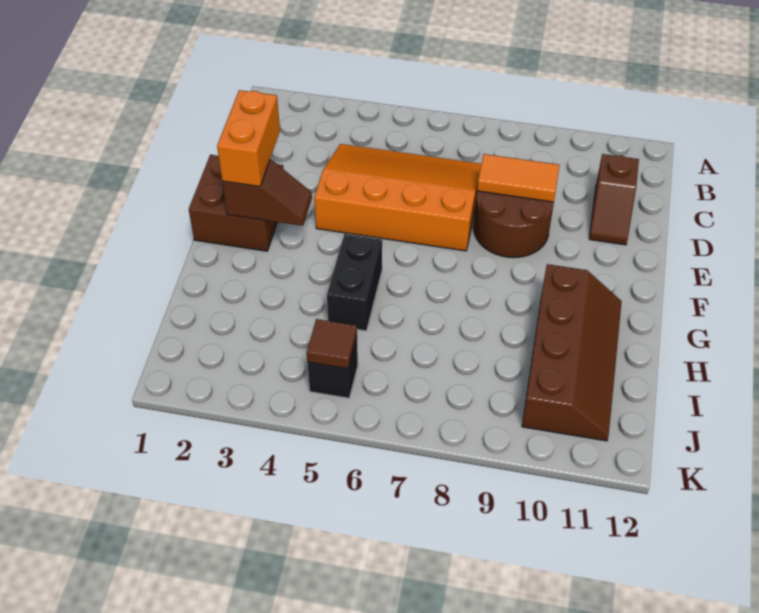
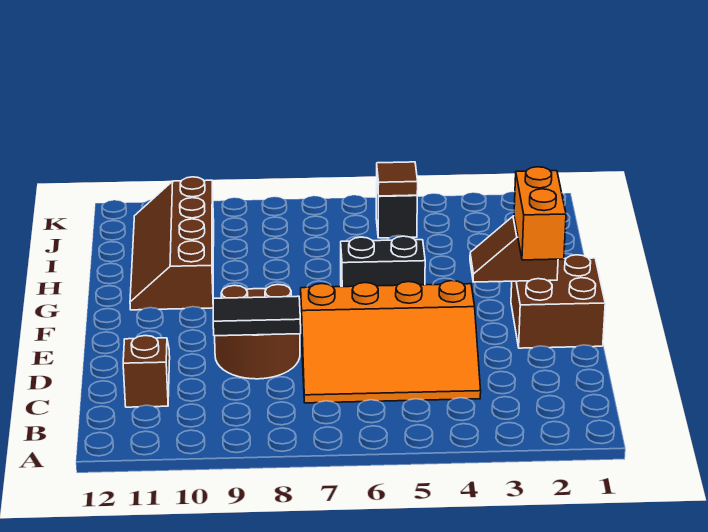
orange tile D8:D9 level 2 -> black tile D8:D9 level 2
black brick G5:H5 level 1 -> black brick G5:G6 level 1

